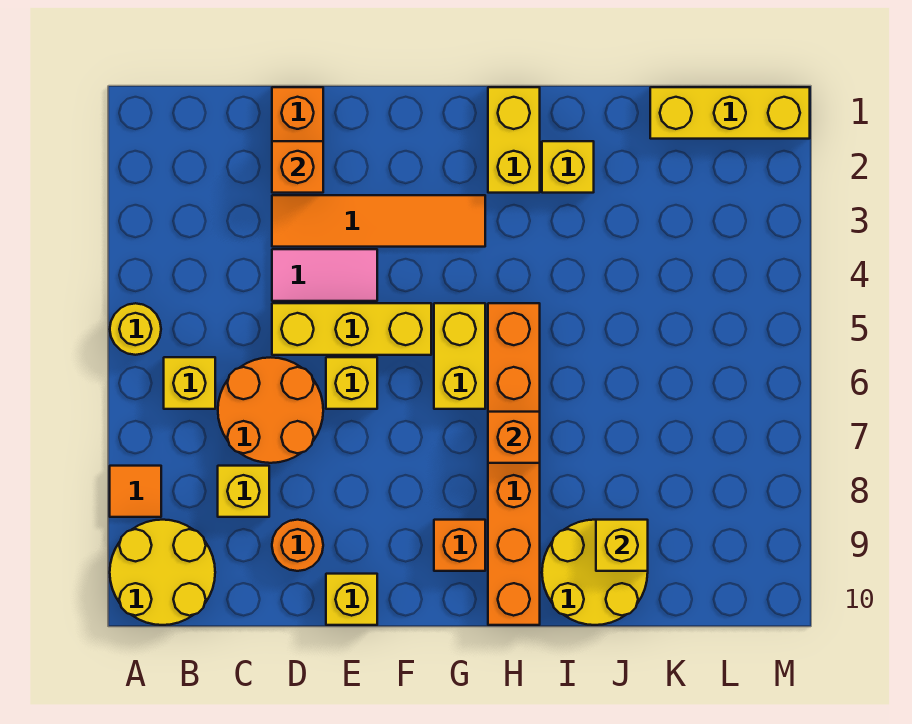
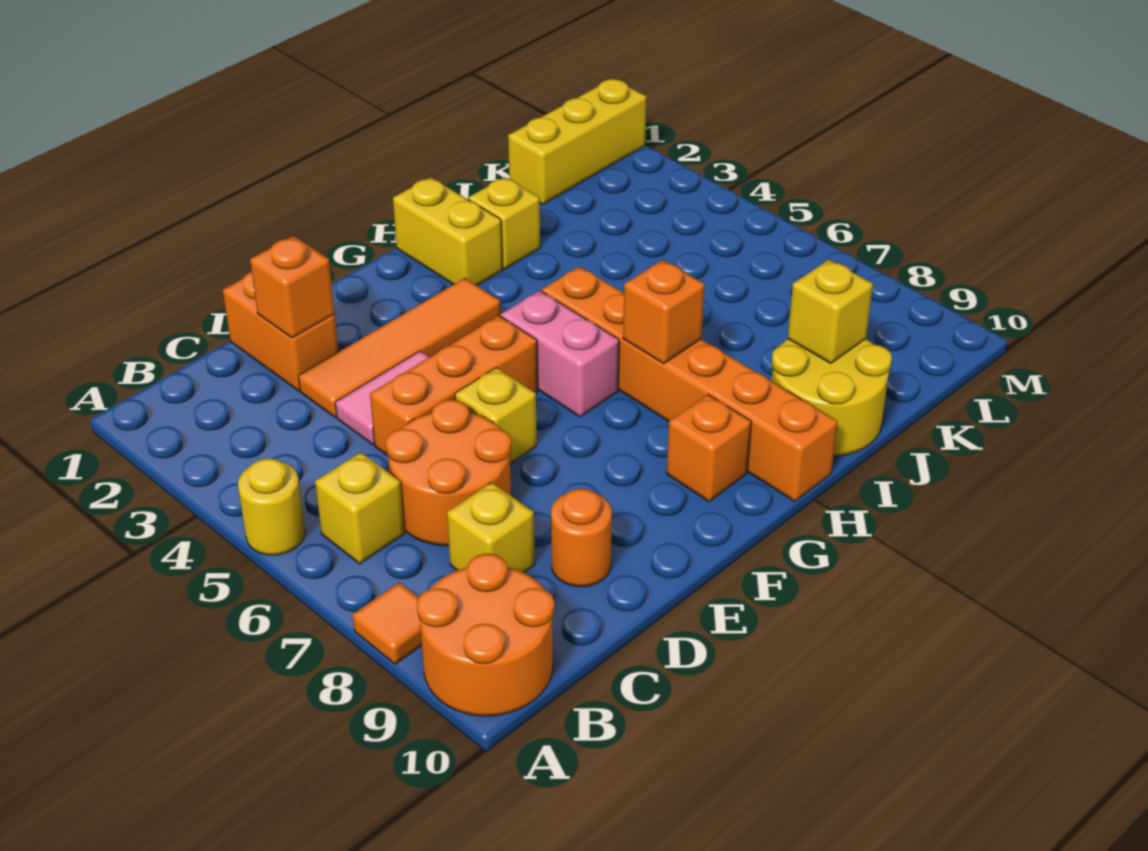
yellow round brick A9:B10 level 1 -> orange round brick A9:B10 level 1
yellow brick D5:F5 level 1 -> orange brick D5:F5 level 1
yellow brick E10 level 1 -> none
yellow brick G5:G6 level 1 -> pink brick G5:G6 level 1

